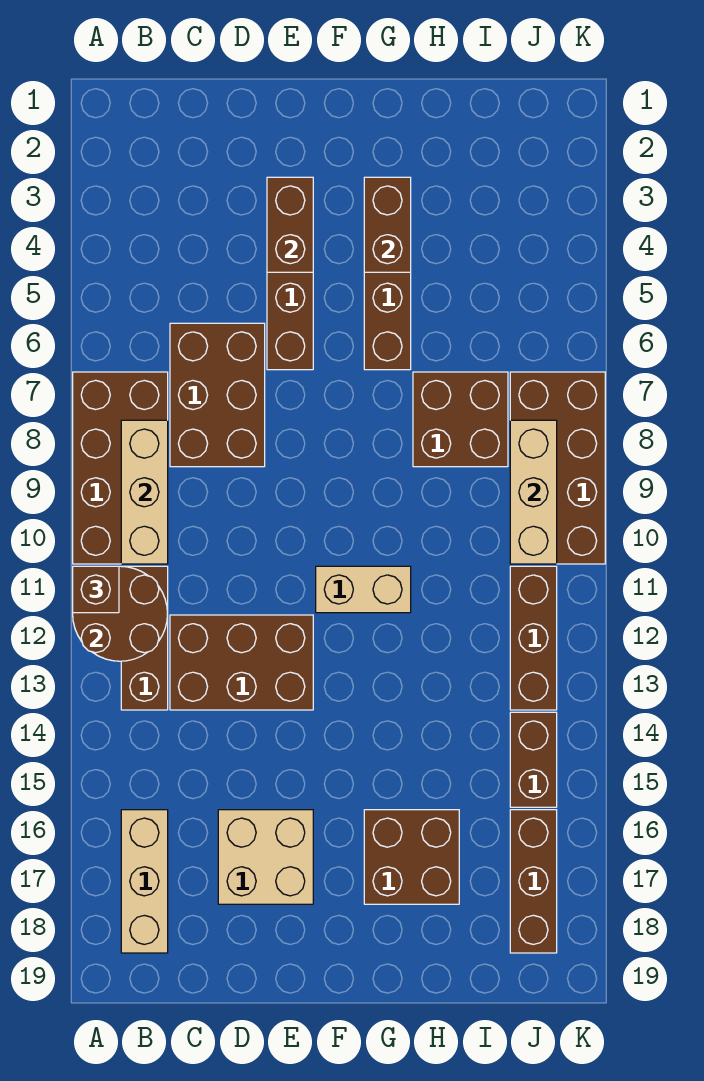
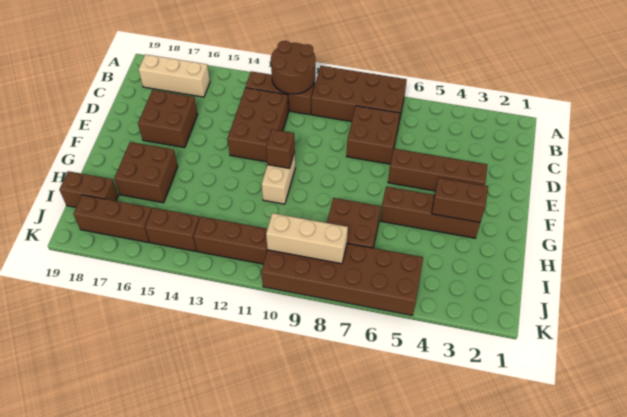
brown brick A11 level 3 -> brown brick F11 level 2
tan brick B8:B10 level 2 -> none
brown brick C6:D8 level 1 -> brown brick C7:D8 level 1
tan brick D16:E17 level 1 -> brown brick D16:E17 level 1
brown brick E3:E4 level 2 -> brown brick I18:I19 level 1
brown brick J7:K10 level 1 -> brown brick J5:K10 level 1

